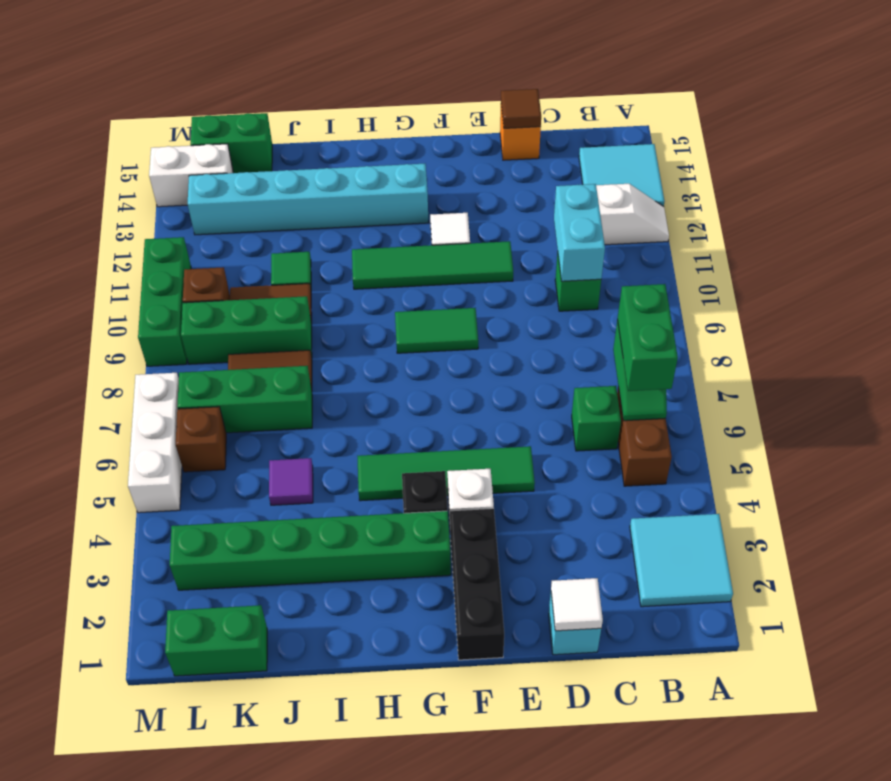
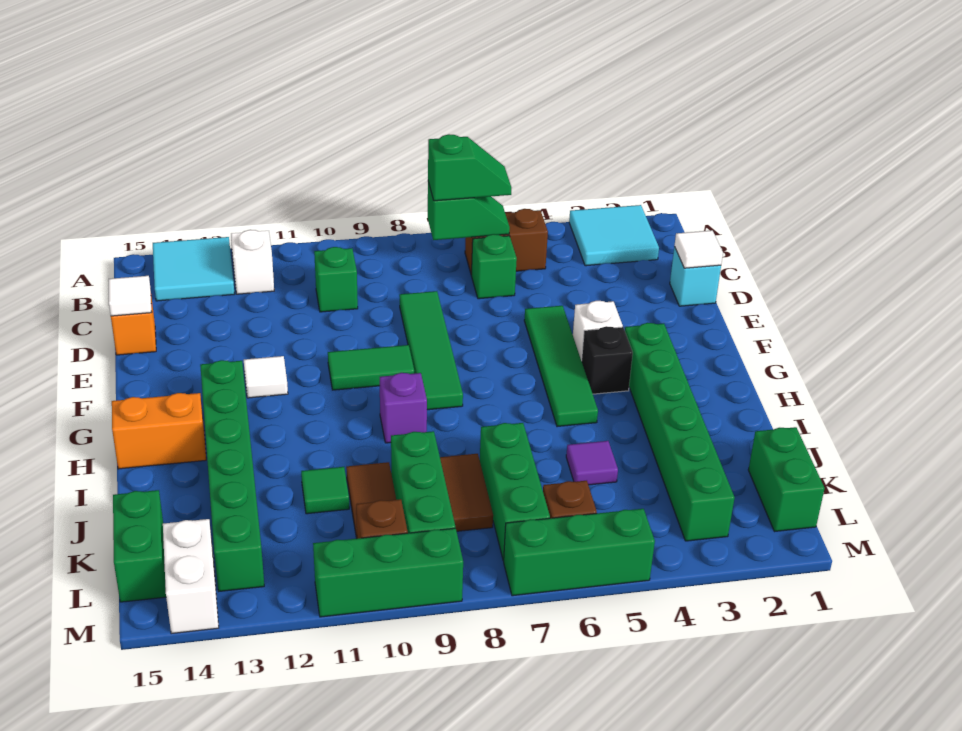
green brick B6:B7 level 3 -> green slope B6:B7 level 3 top 7
cyan brick C10:C11 level 2 -> none
brown tile D15 level 2 -> white tile D15 level 2
green tile E11:H11 level 1 -> green tile D8:G8 level 1
black brick F1:F3 level 1 -> none
green tile F9:G9 level 1 -> green tile F9:F10 level 1
cyan brick G13:L13 level 1 -> green brick G13:L13 level 1
none -> purple brick H9 level 1
none -> orange brick H14:H15 level 1
white brick M5:M7 level 1 -> green brick M5:M7 level 1

